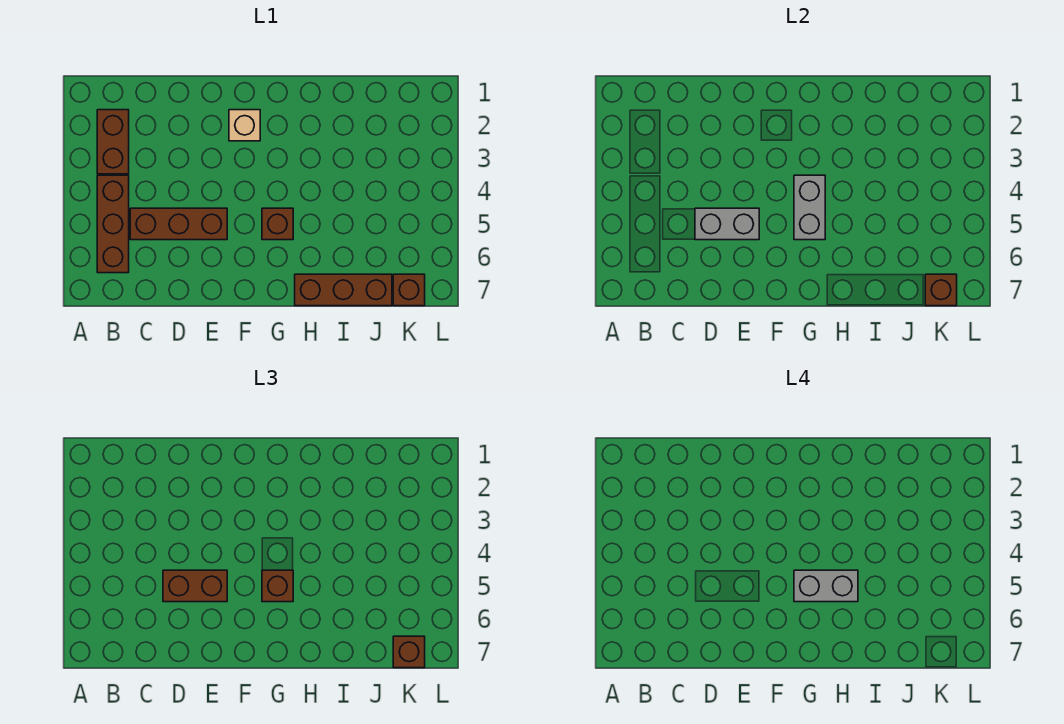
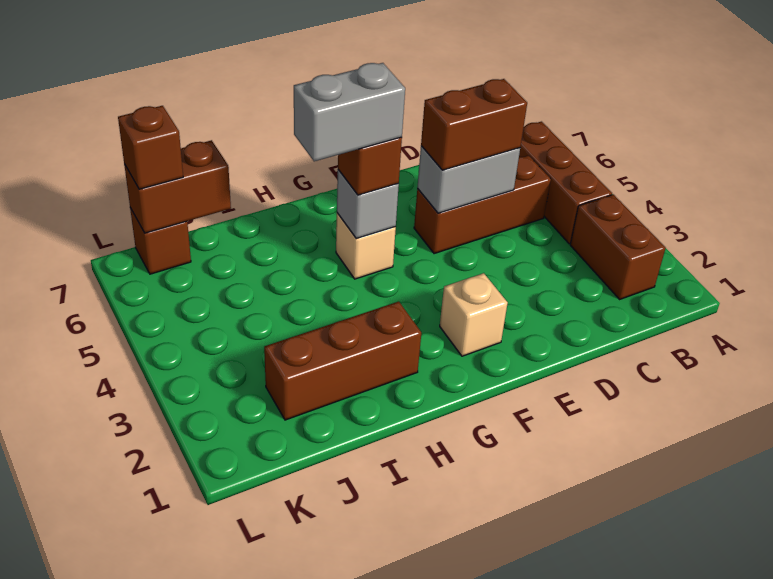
grey brick G4:G5 level 2 -> grey brick G5 level 2
brown brick G5 level 1 -> tan brick G5 level 1
brown brick H7:J7 level 1 -> brown brick H2:J2 level 1
brown brick K7 level 2 -> brown brick J7:K7 level 2

